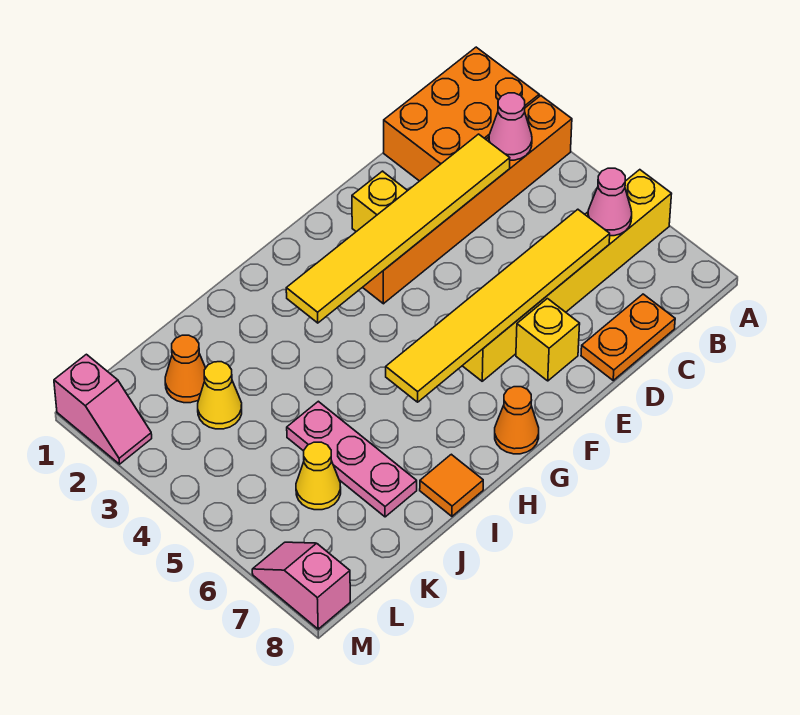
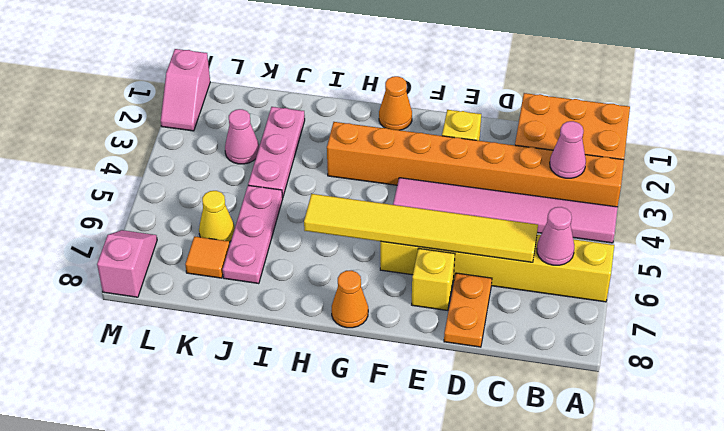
orange brick A3:F3 level 1 -> orange brick A3:H3 level 1
none -> pink tile A4:F4 level 1
yellow tile C3:H3 level 2 -> none
orange plate C8:D8 level 1 -> orange plate D7:D8 level 1
orange tile I8 level 1 -> orange tile K7 level 1
none -> pink plate J2:J4 level 1
orange cone K2 level 1 -> orange cone G1 level 1
yellow cone K3 level 1 -> pink cone K3 level 1

